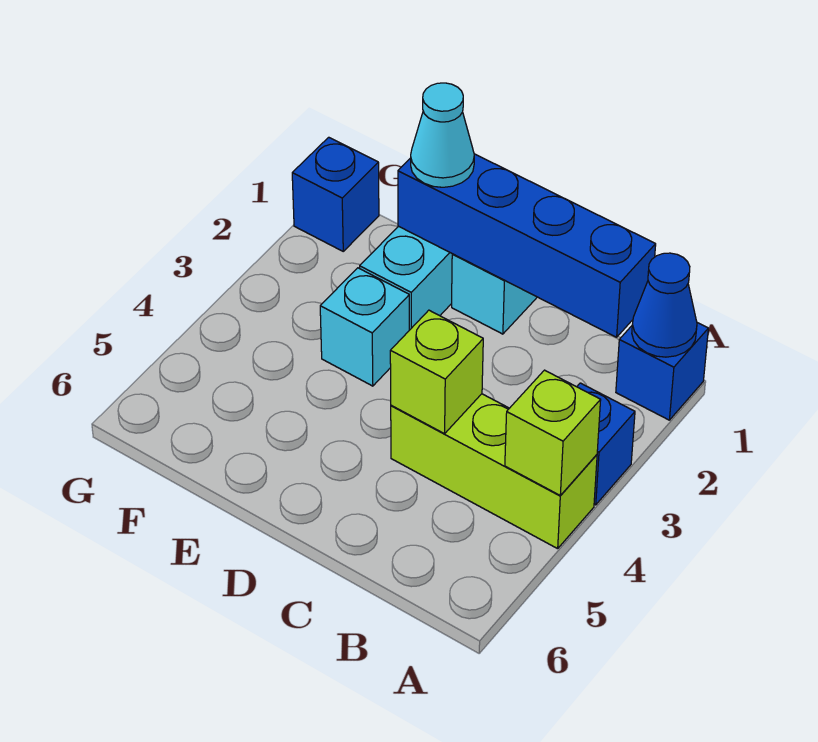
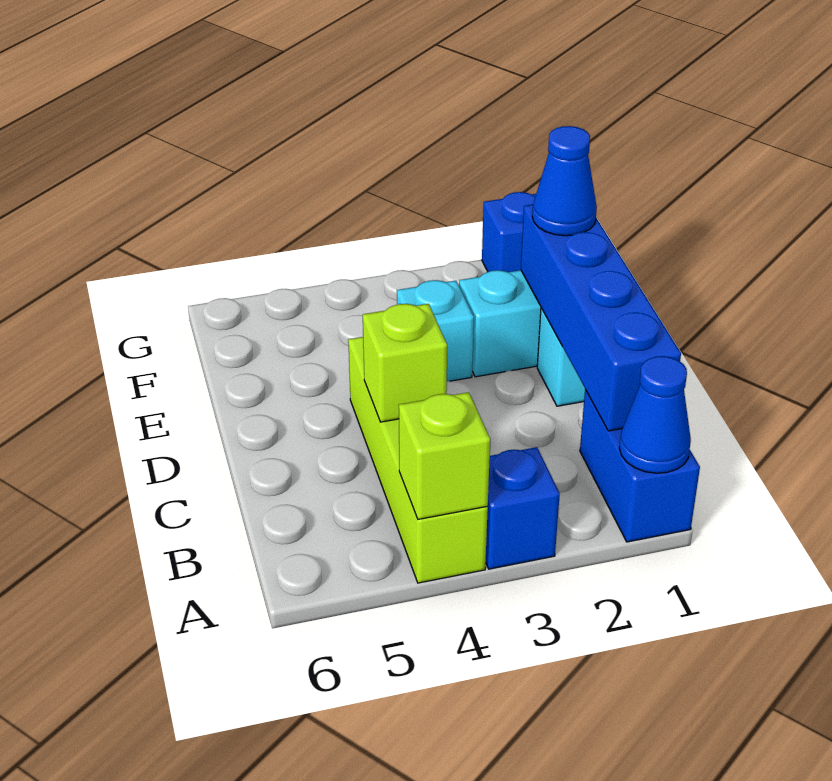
blue brick A1 level 1 -> blue brick A1:B1 level 1
lime brick A4:C4 level 1 -> lime brick A4:D4 level 1
cyan cone E1 level 3 -> blue cone E1 level 3

